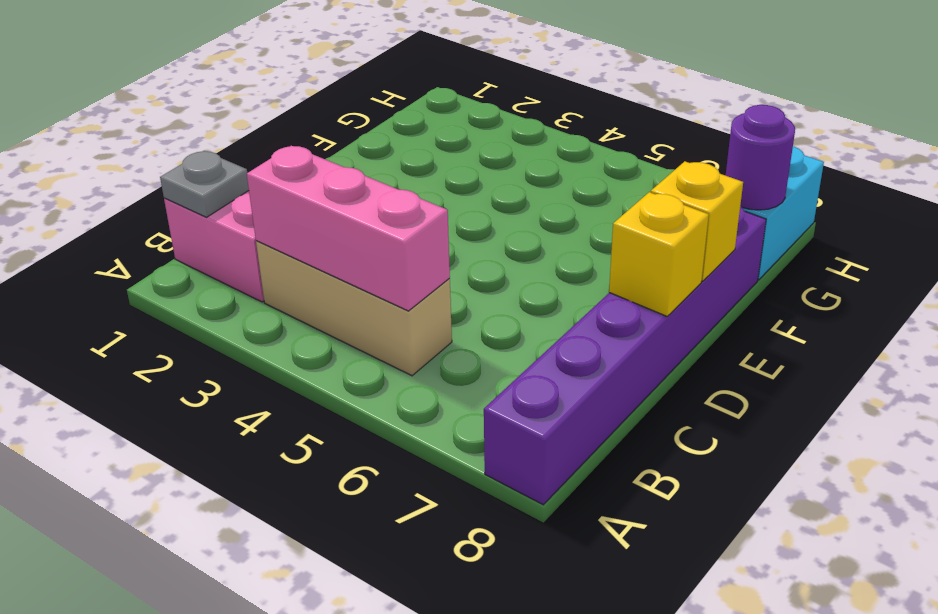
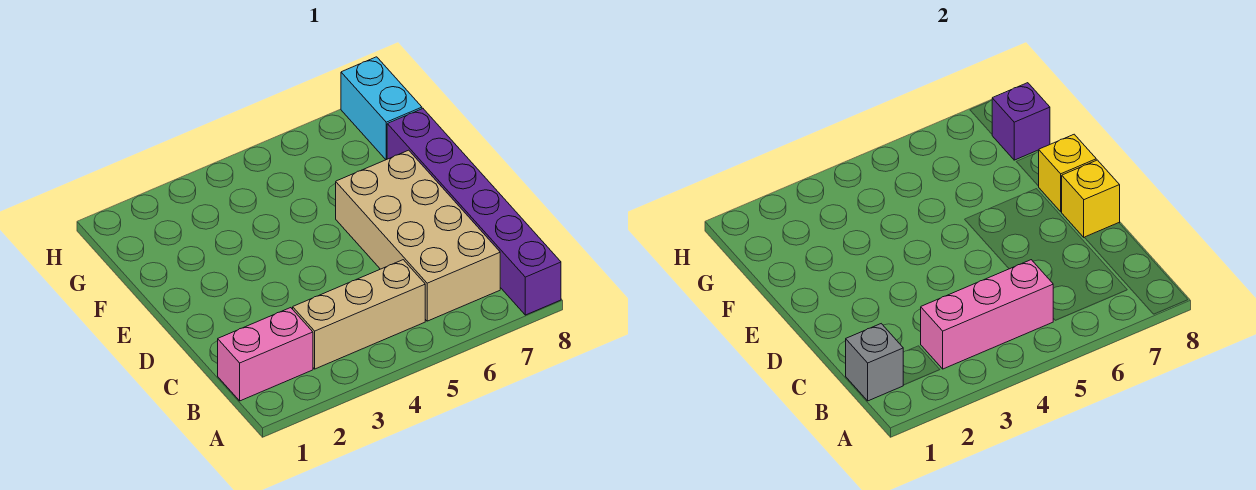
grey plate B1 level 2 -> grey brick B1 level 2
none -> tan brick B6:E7 level 1
purple round brick G8 level 2 -> purple brick G8 level 2

